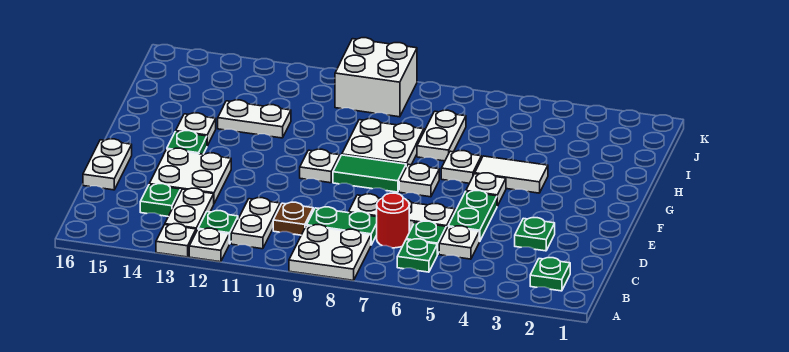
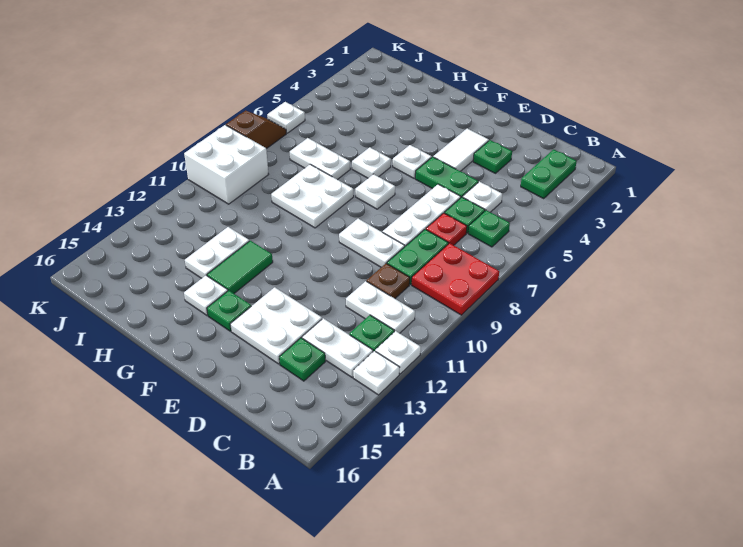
white plate A8:B9 level 1 -> red plate A8:B9 level 1
green plate B2 level 1 -> green plate B2:B3 level 1
red round brick C7 level 1 -> red plate C7 level 1
white plate D16:E16 level 1 -> white plate D9:E9 level 1
green tile F8:F9 level 1 -> green tile G12:G13 level 1
white plate F10 level 1 -> white plate K6 level 1
white tile G4:G5 level 1 -> white tile E3:E4 level 1
none -> brown slope K7:K8 level 1 top 8

